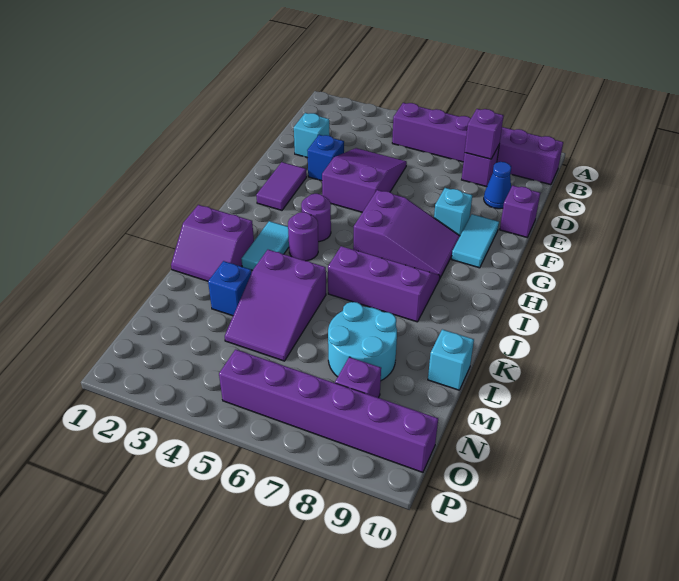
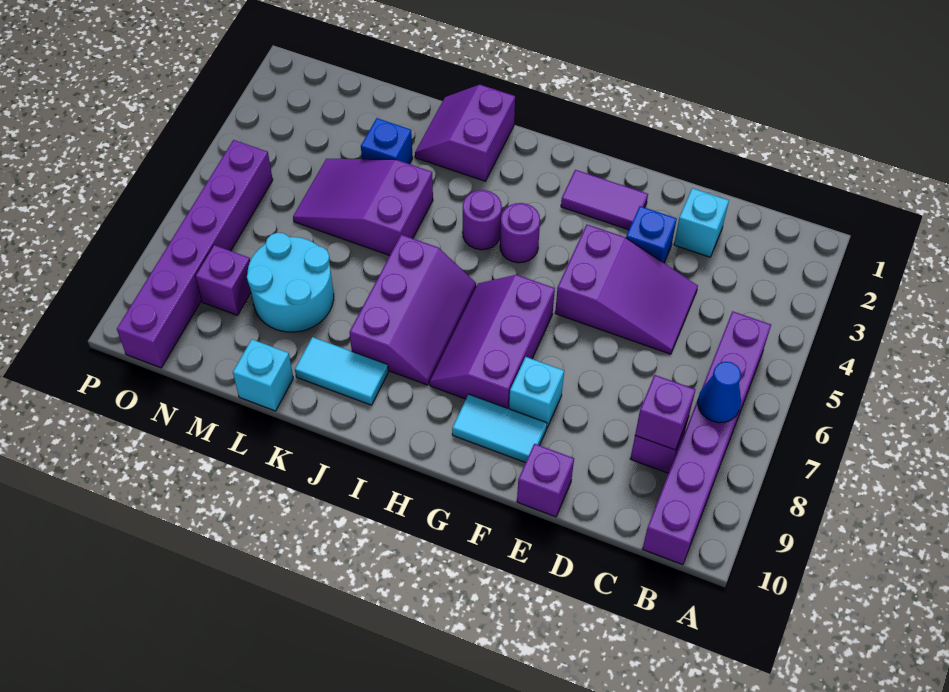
blue cone D9 level 1 -> blue cone B7 level 2
purple slope G6:H8 level 1 top 6 -> purple slope G6:H8 level 1 top G
cyan tile I3:J3 level 1 -> cyan tile J9:K9 level 1

